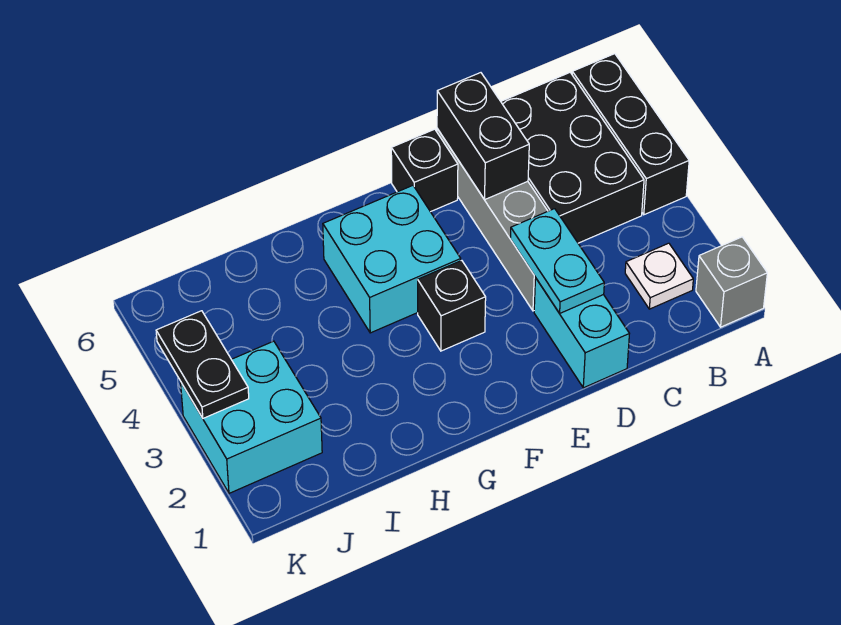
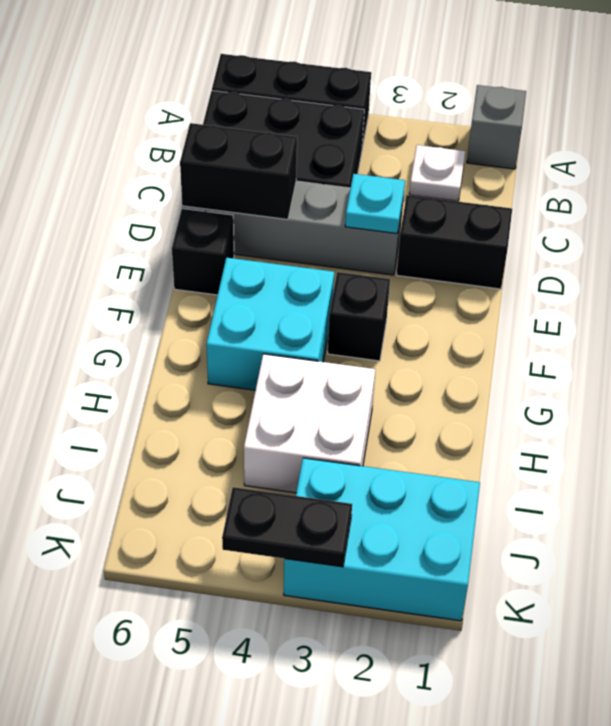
cyan brick D1:D2 level 1 -> black brick D1:D2 level 1
cyan plate D2:D3 level 2 -> cyan plate D3 level 2
none -> white brick H3:I4 level 1
cyan brick J2:K3 level 1 -> cyan brick J1:K3 level 1

